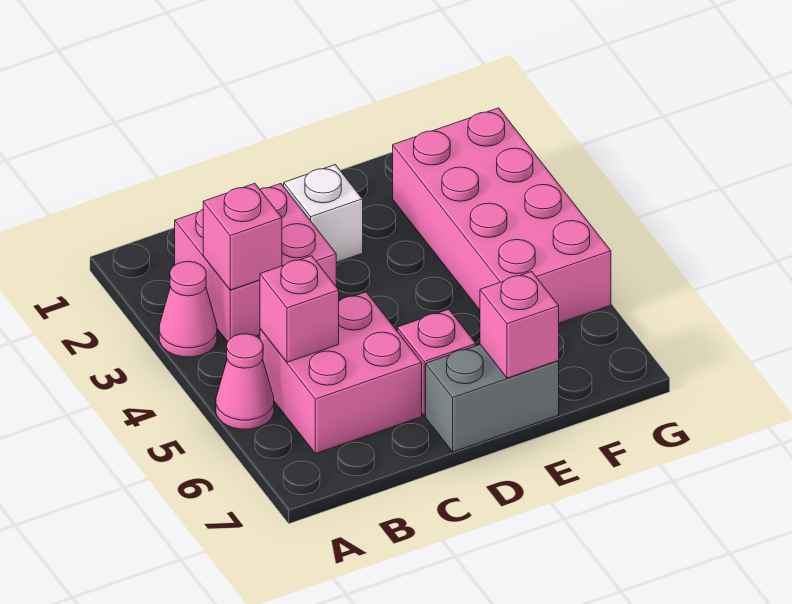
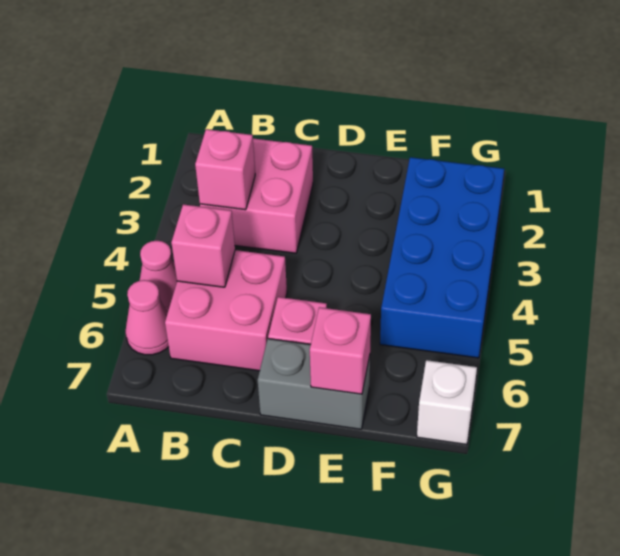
pink cone A3 level 1 -> pink cone A6 level 1
white brick D2 level 1 -> white brick G7 level 1
pink brick F2:G5 level 1 -> blue brick F2:G5 level 1

